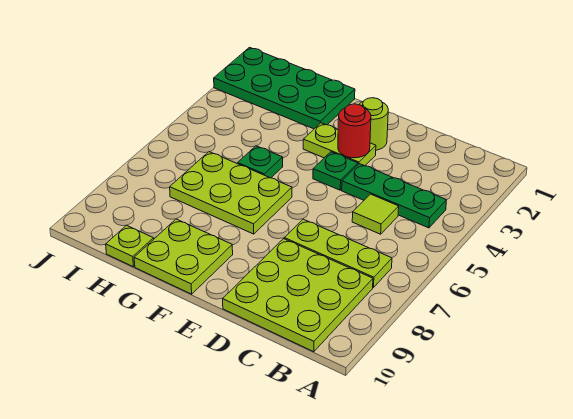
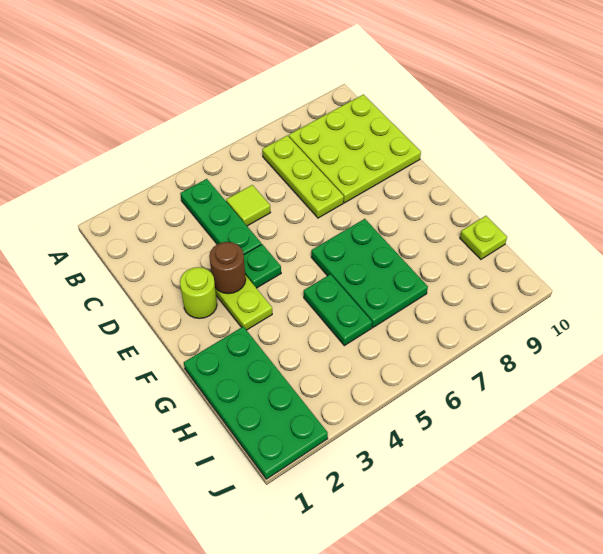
red round brick E3 level 2 -> brown round brick E3 level 2
lime plate F6:H7 level 1 -> green plate F6:H7 level 1
lime plate F9:G10 level 1 -> none
green plate G5 level 1 -> green plate G5:H5 level 1

